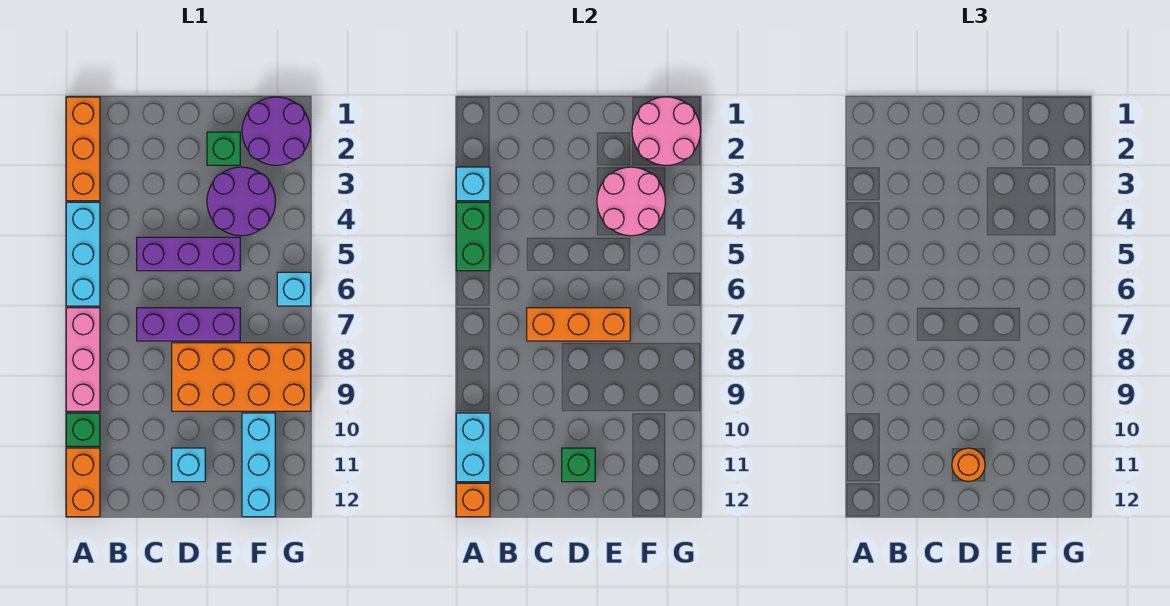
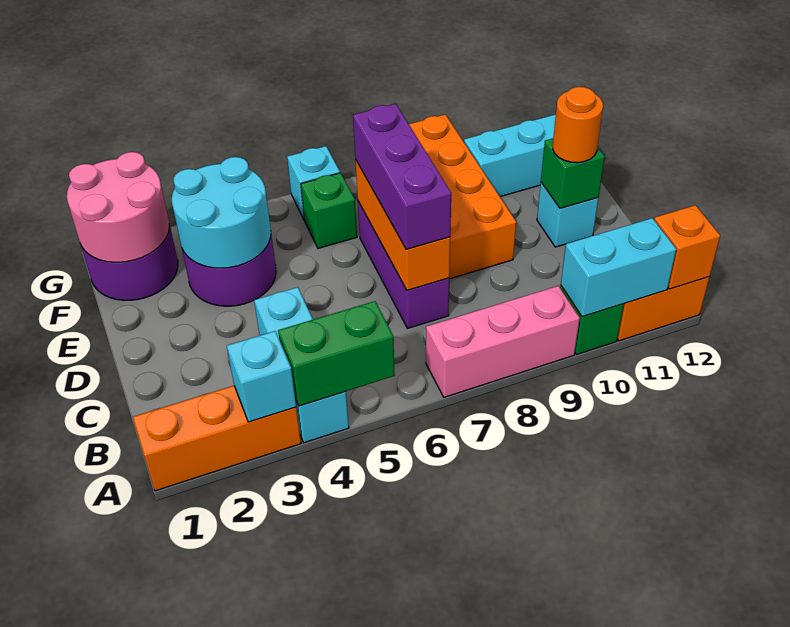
cyan brick A4:A6 level 1 -> cyan brick A4:C4 level 1
purple brick C5:E5 level 1 -> purple brick C7:E7 level 3
green brick E2 level 1 -> green brick F6 level 1
pink round brick E3:F4 level 2 -> cyan round brick E3:F4 level 2

